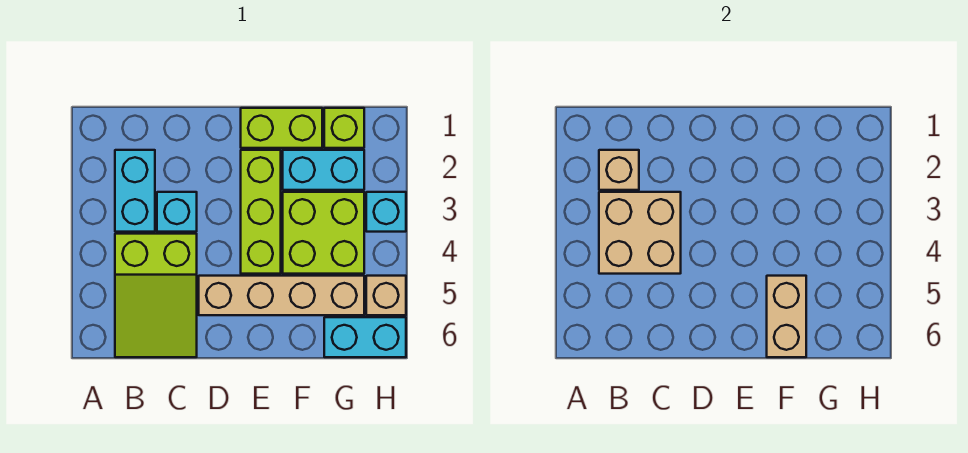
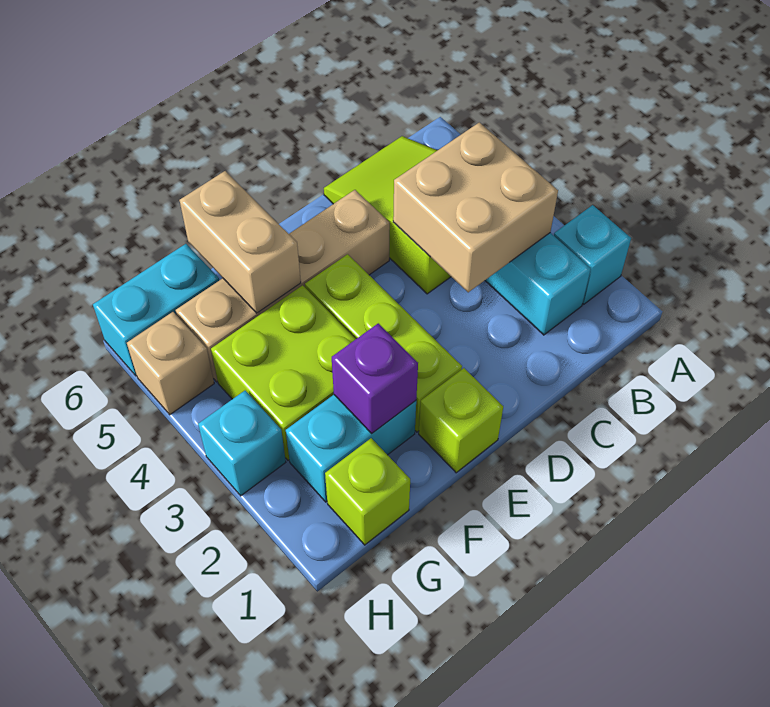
tan brick B2 level 2 -> none
cyan brick C3 level 1 -> cyan brick A2 level 1
lime brick E1:F1 level 1 -> lime brick E1 level 1
none -> purple brick F2 level 2

